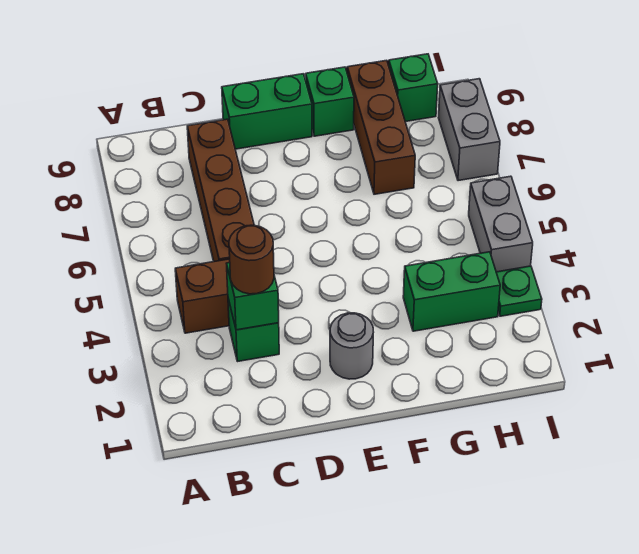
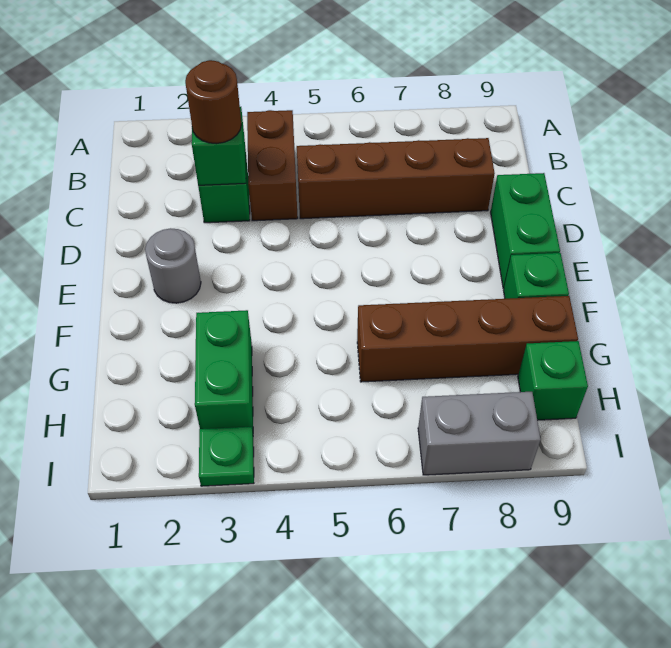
brown brick G7:G9 level 1 -> brown brick G6:G9 level 1
grey brick I4:I5 level 1 -> none

